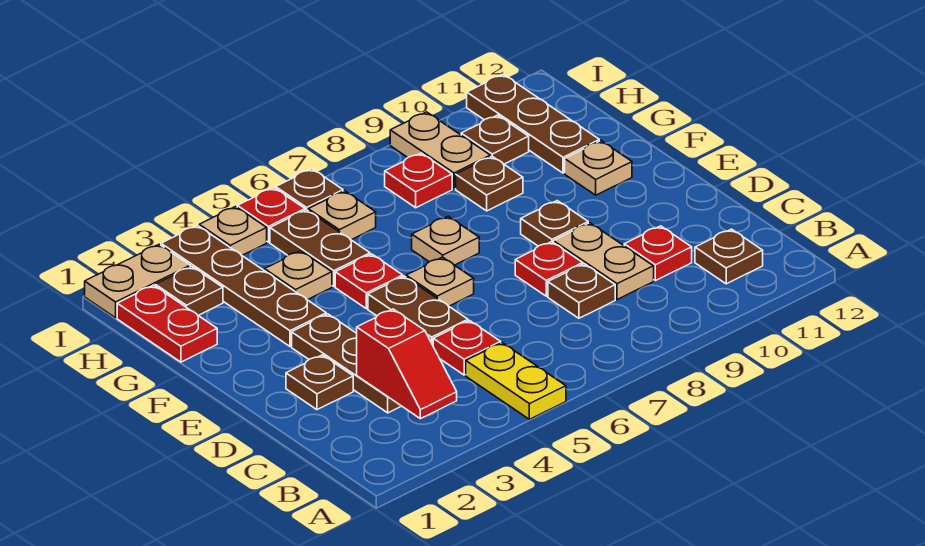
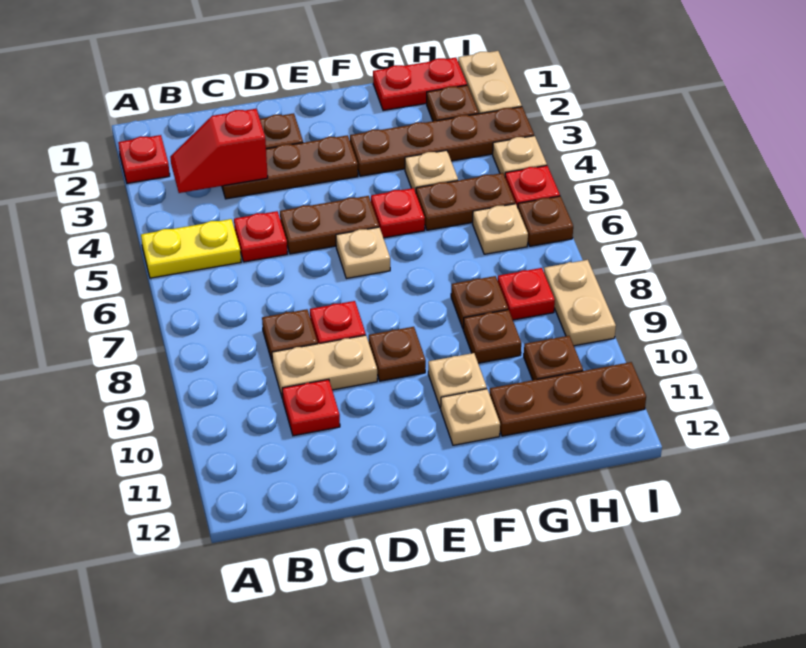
none -> red plate A2 level 1
brown plate B11 level 1 -> brown plate G8 level 1
tan plate F7 level 1 -> tan plate F10 level 1
tan plate H9:I9 level 1 -> tan plate I8:I9 level 1

